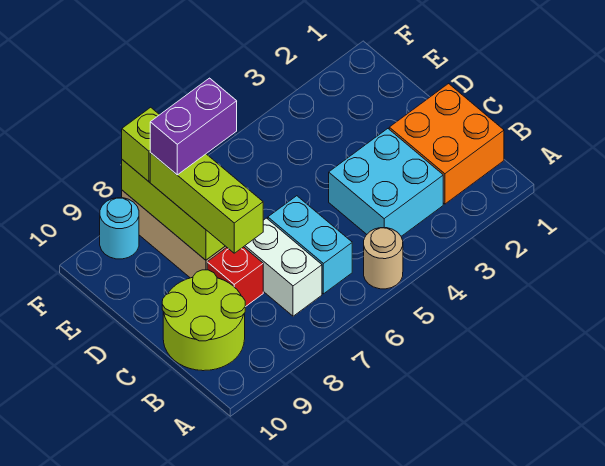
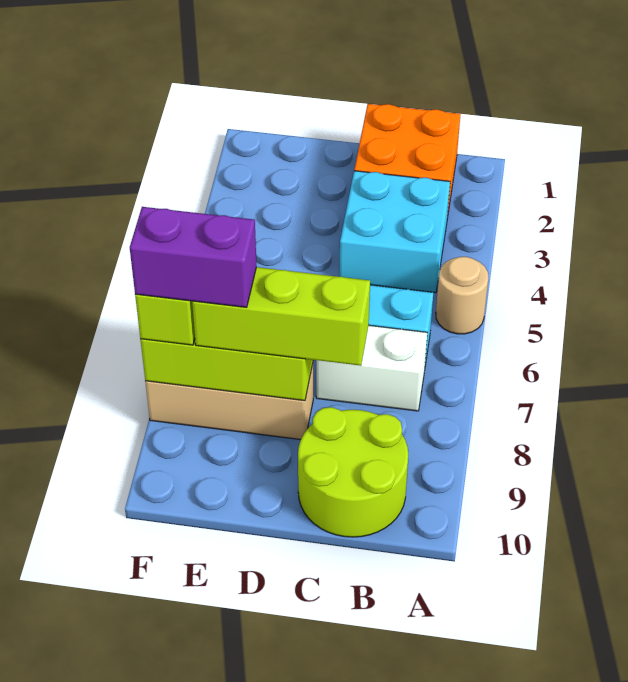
red brick C8 level 1 -> none
purple brick E7:E8 level 4 -> purple brick E8:F8 level 4
cyan round brick F9 level 1 -> none

